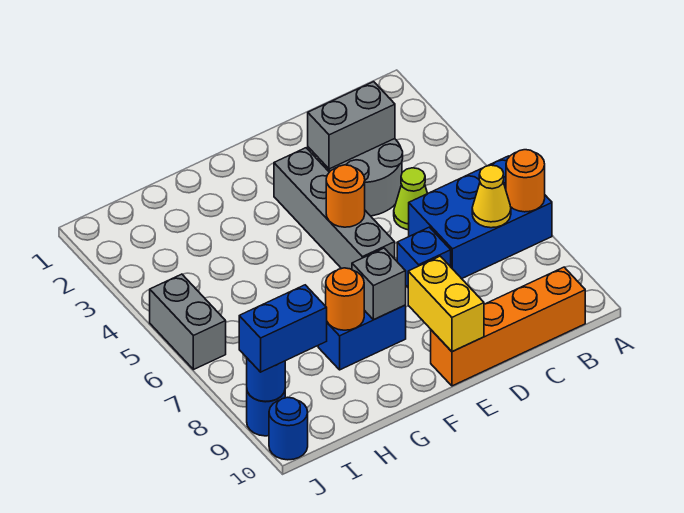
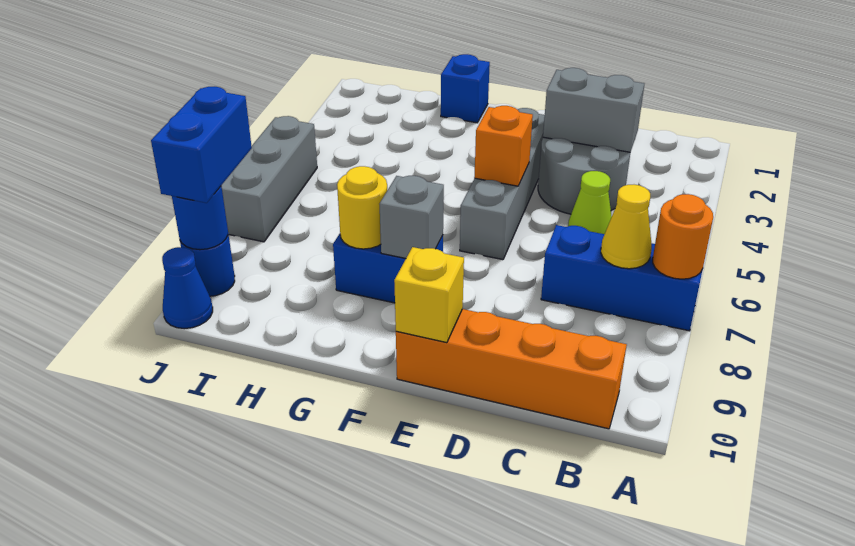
blue brick A6:C7 level 1 -> blue brick A7:C7 level 1
blue brick D7 level 1 -> blue brick G1 level 1
orange round brick E5 level 2 -> orange brick E5 level 2
yellow brick E9:E10 level 2 -> yellow brick E10 level 2
orange round brick G8 level 2 -> yellow round brick G8 level 2
blue brick I9:J9 level 3 -> blue brick J8:J9 level 3
grey brick J5:J6 level 1 -> grey brick J5:J7 level 1
blue round brick J10 level 1 -> blue cone J10 level 1

